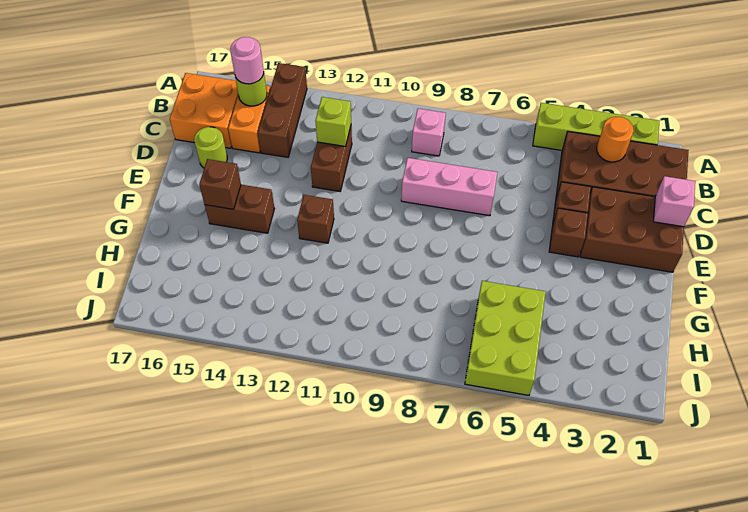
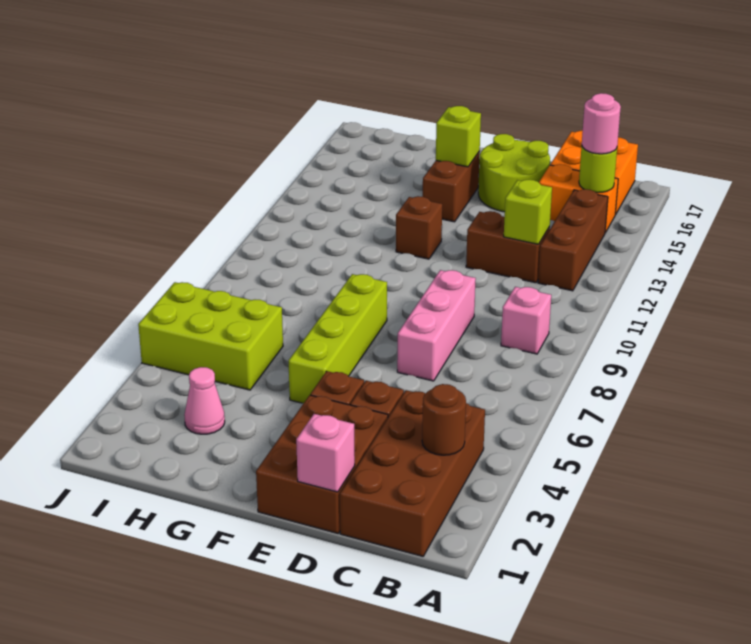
lime brick A2:A5 level 1 -> lime brick F5:F8 level 1
brown brick A14:C14 level 1 -> brown brick B12:B14 level 1
orange round brick B3 level 2 -> brown round brick B3 level 2
lime round brick D16 level 1 -> lime round brick D15:E16 level 1
brown brick F15 level 2 -> lime brick F15 level 2
none -> pink cone H3 level 1

